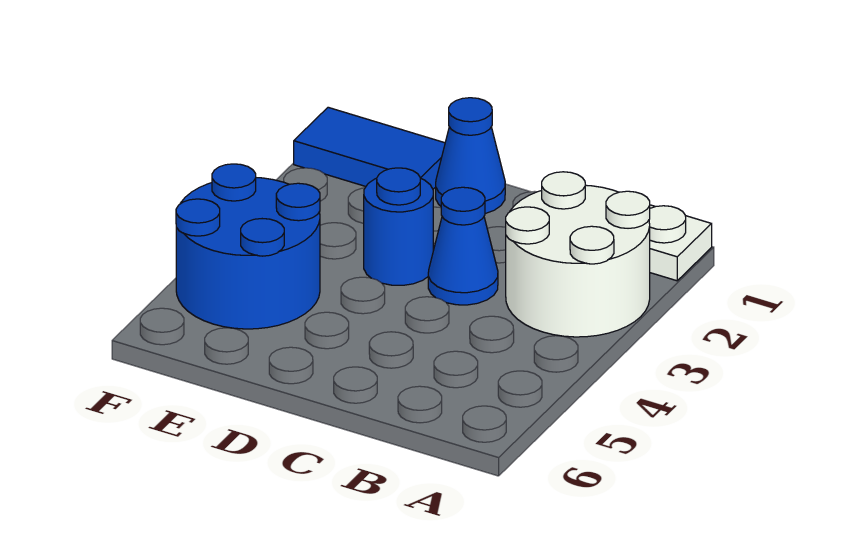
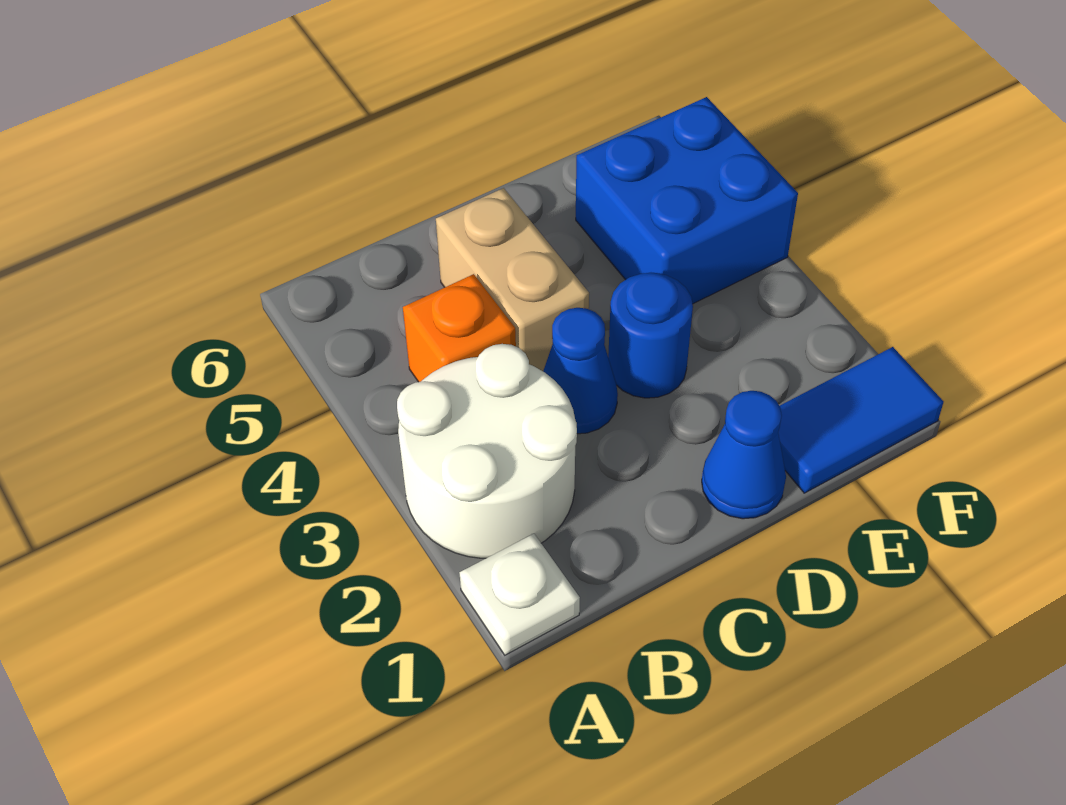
none -> orange brick B4 level 1
none -> tan brick C4:C5 level 1
blue round brick E4:F5 level 1 -> blue brick E4:F5 level 1

